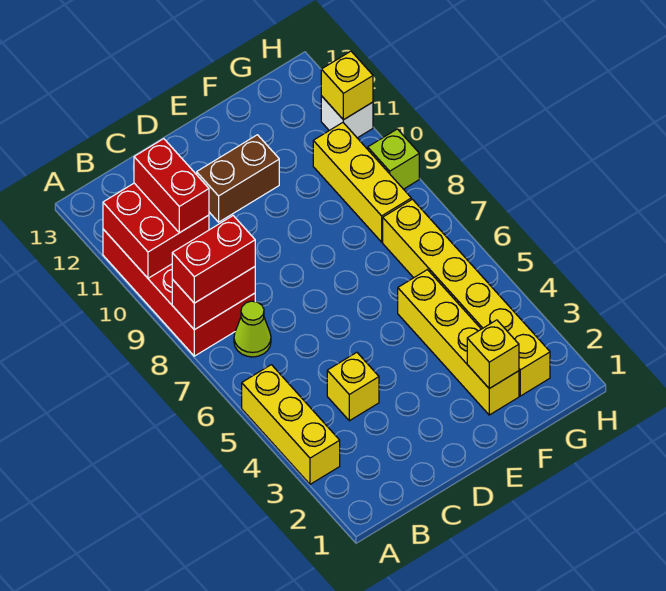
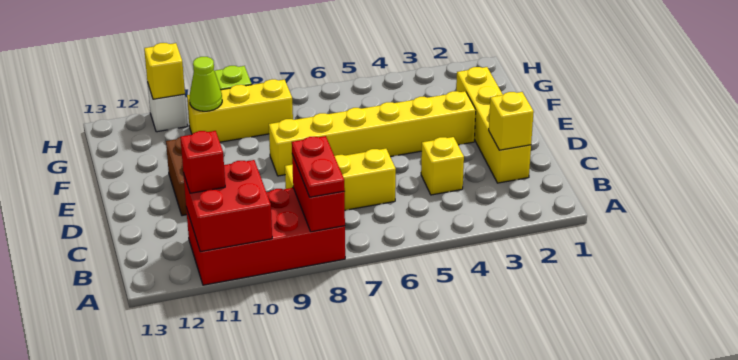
yellow brick A3:A5 level 1 -> yellow brick C6:C8 level 1
red brick A8:B8 level 3 -> red plate A8:B8 level 3
lime cone B7 level 1 -> lime cone G10 level 2
red brick B10:B11 level 3 -> red brick B11 level 3
yellow brick F2:F5 level 1 -> yellow brick C2:F2 level 1
yellow brick F2 level 2 -> yellow brick C2 level 2
yellow brick G2:G7 level 1 -> yellow brick E3:E8 level 1

